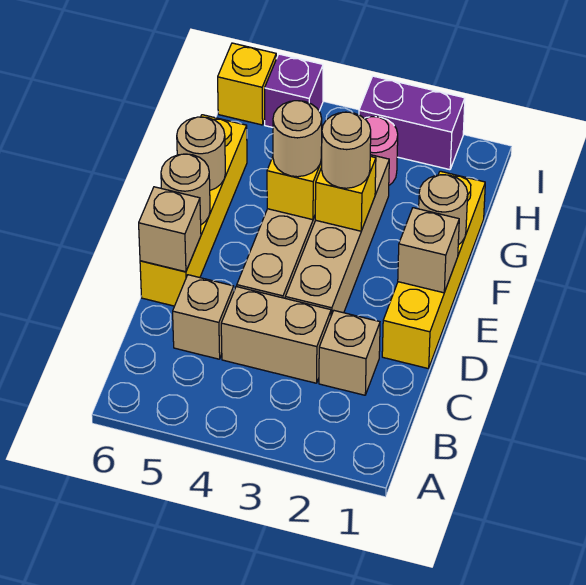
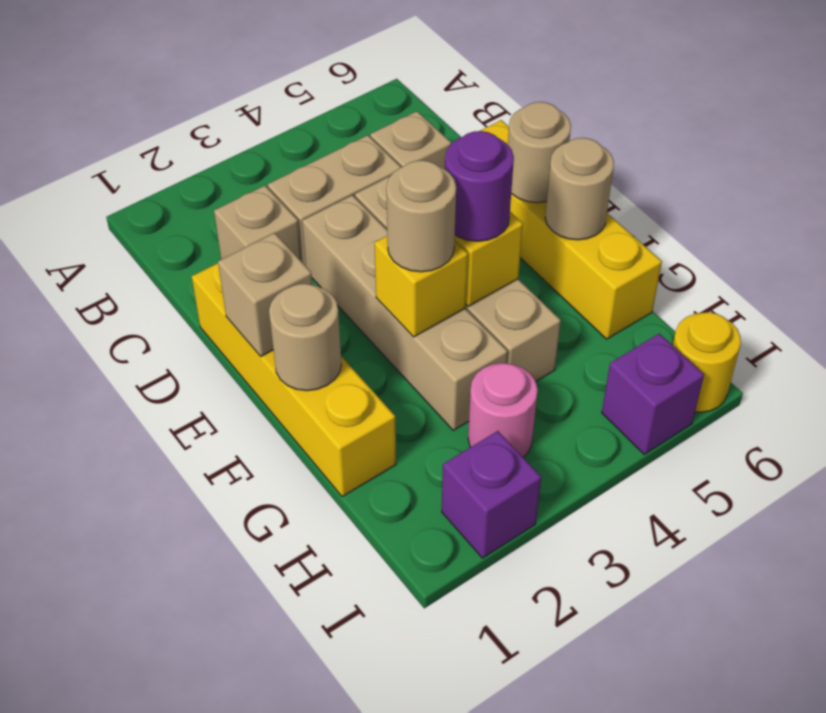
tan brick D6 level 2 -> none
tan round brick F4 level 3 -> purple round brick F4 level 3
purple brick I2:I3 level 1 -> purple brick I2 level 1
yellow brick I6 level 1 -> yellow round brick I6 level 1

